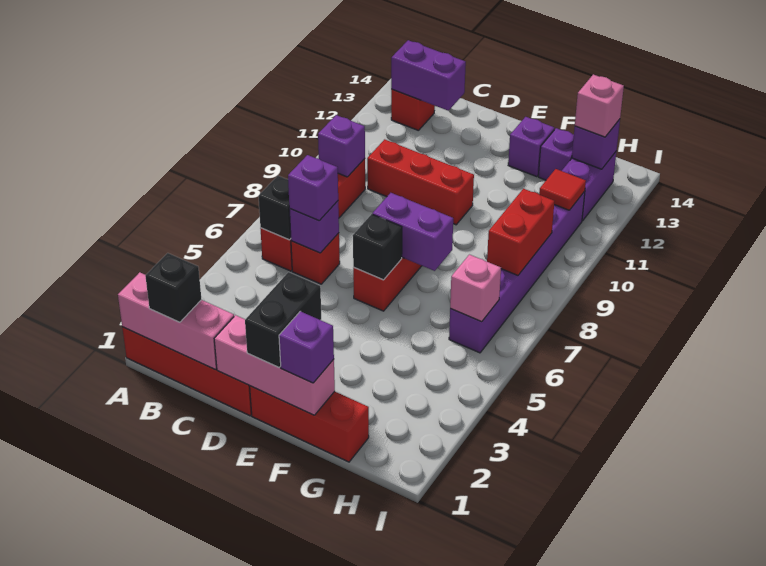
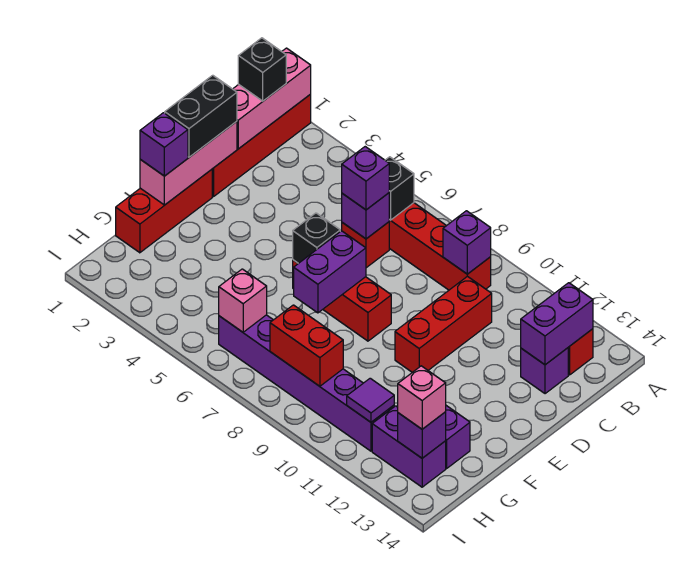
black brick E1:E2 level 3 -> black brick D1:E1 level 3
purple brick F13 level 1 -> purple brick C13 level 1
red tile H11 level 2 -> purple tile H11 level 2

